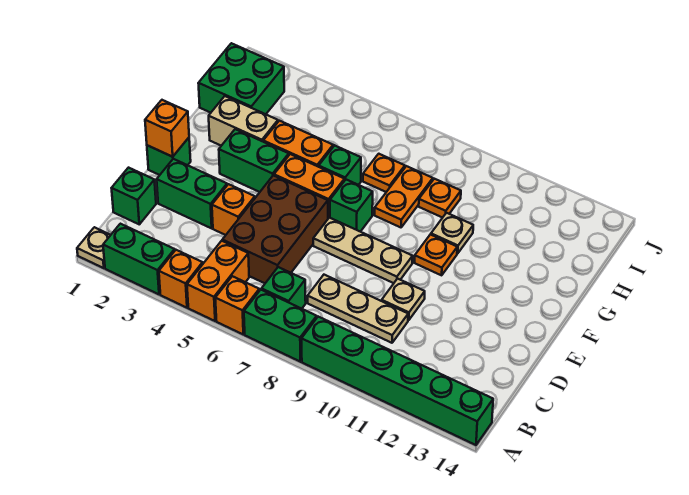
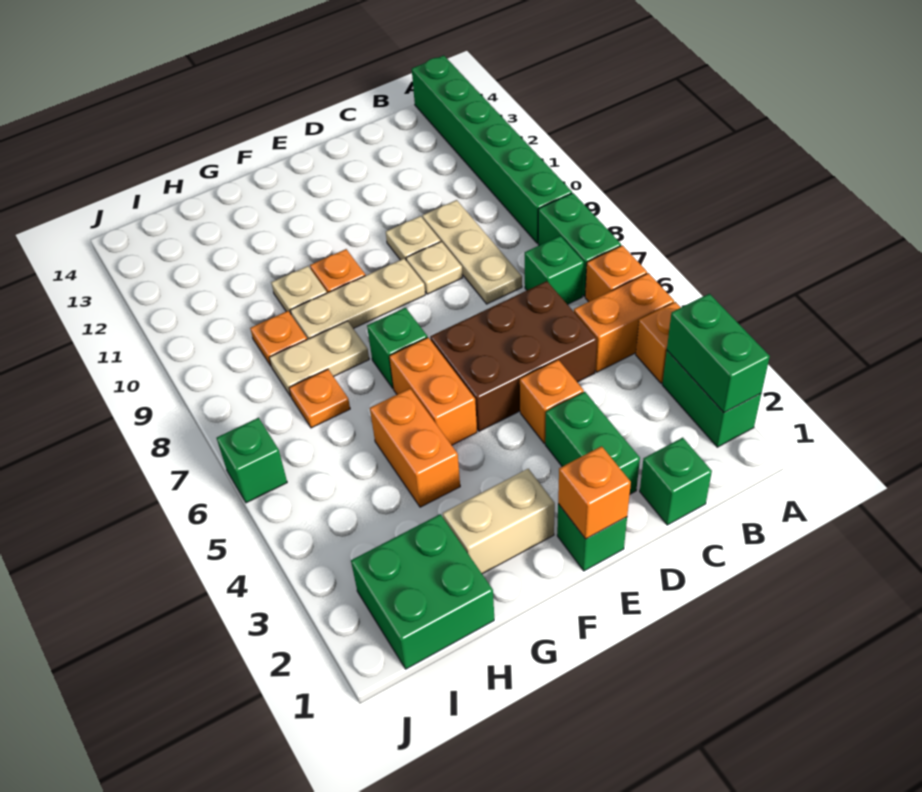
tan plate A1 level 1 -> tan plate D9 level 1
tan plate E7:E9 level 1 -> tan plate E9:G9 level 1
green brick F3:F4 level 1 -> green brick A2:A3 level 2
tan brick G2:G3 level 1 -> tan brick F2:G2 level 1
green brick G6 level 1 -> green brick J6 level 1
orange plate G8:H8 level 1 -> tan plate G8:H8 level 1

